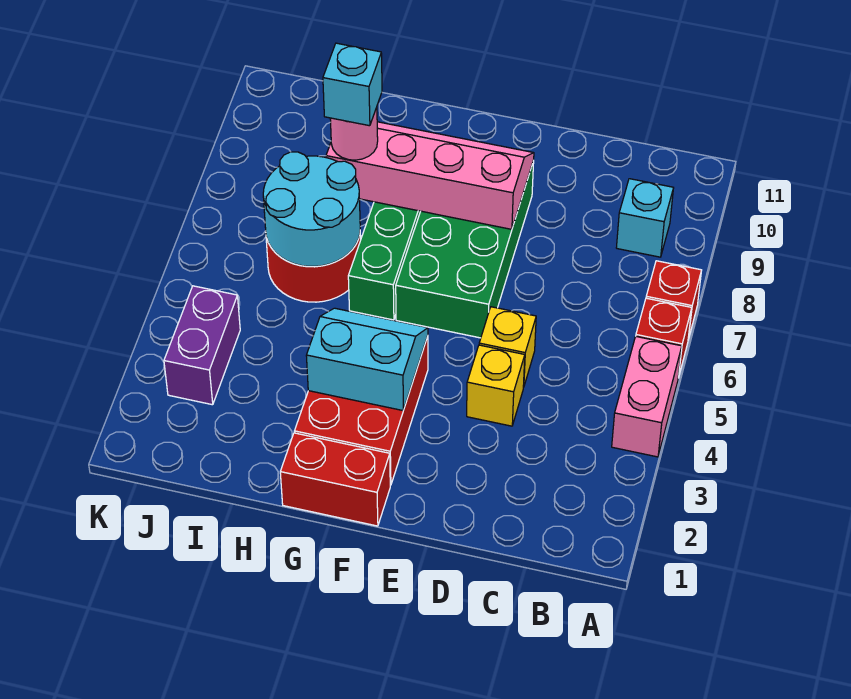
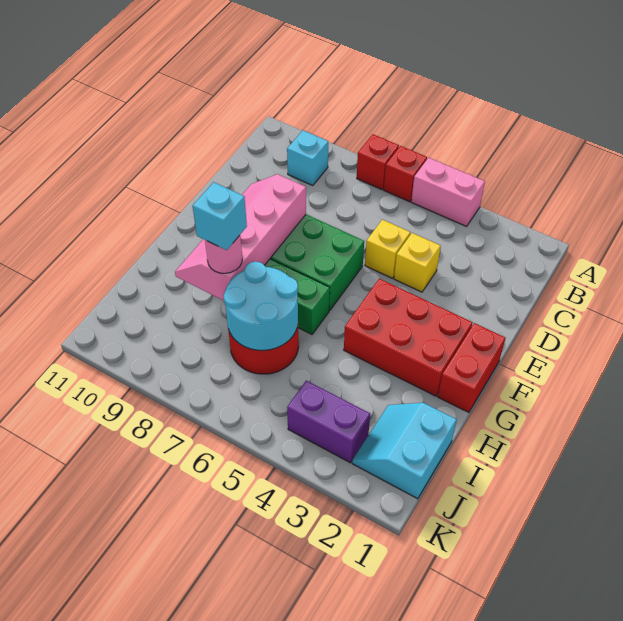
cyan slope F3:G4 level 2 top 3 -> cyan slope I1:J2 level 1 top 1

